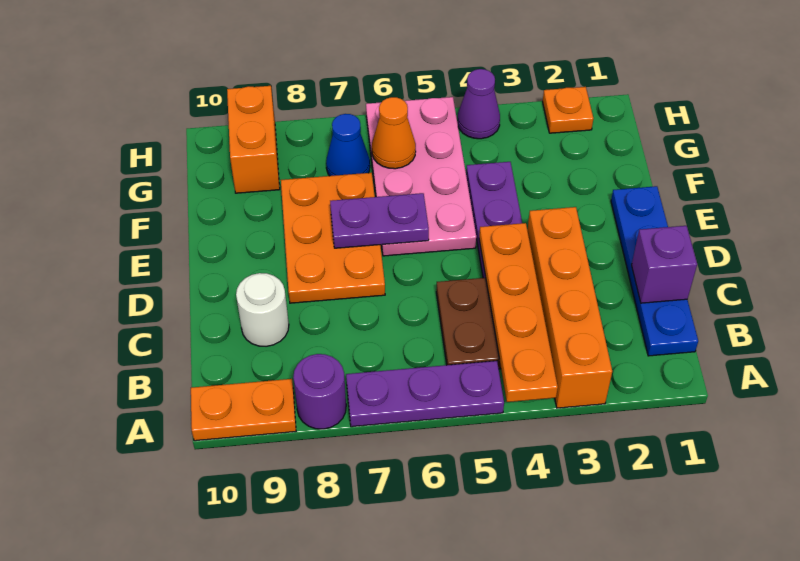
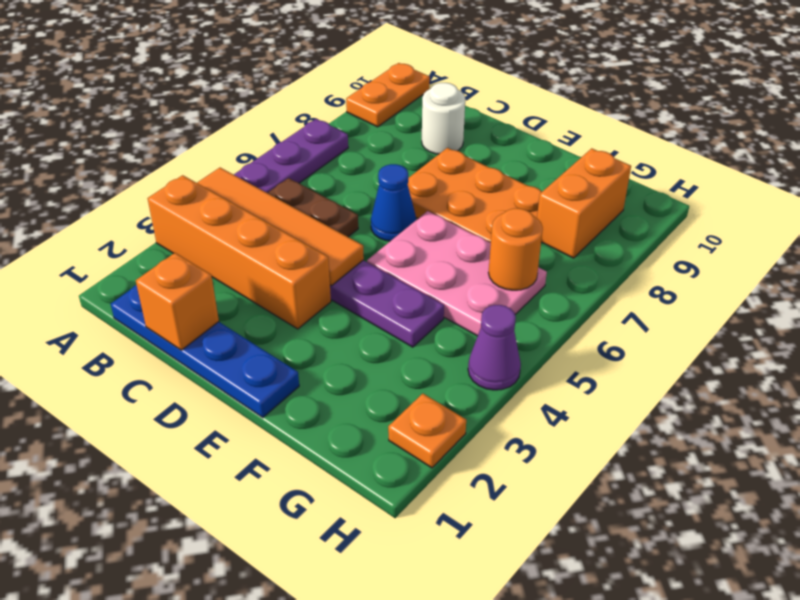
orange plate A4:D4 level 2 -> orange tile A4:D4 level 2
purple round brick A8 level 1 -> none
purple brick C1 level 2 -> orange brick C1 level 2
pink plate E5:H6 level 1 -> pink plate E5:G6 level 1
purple plate E6:E7 level 2 -> none
orange cone G6 level 2 -> orange round brick G6 level 2
blue cone G7 level 1 -> blue cone D6 level 1
orange brick G9:H9 level 1 -> orange brick G8:G9 level 1

